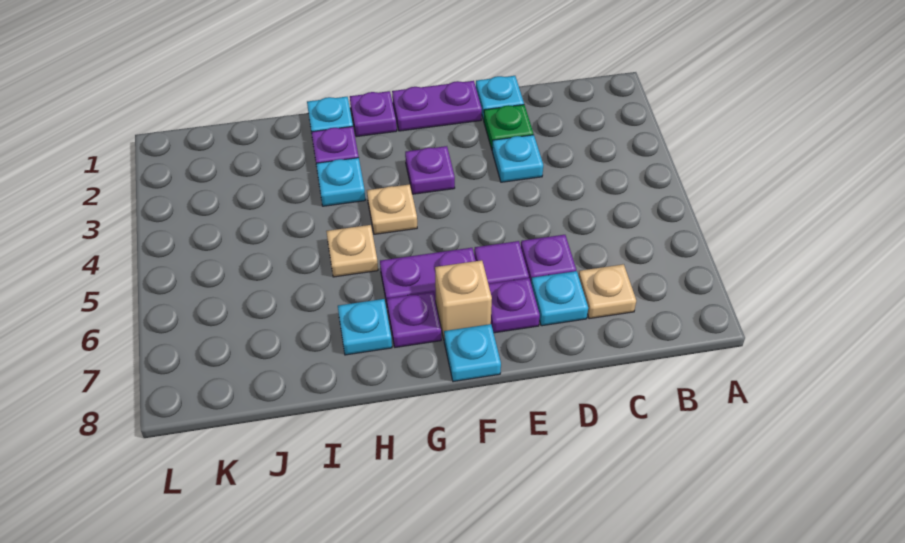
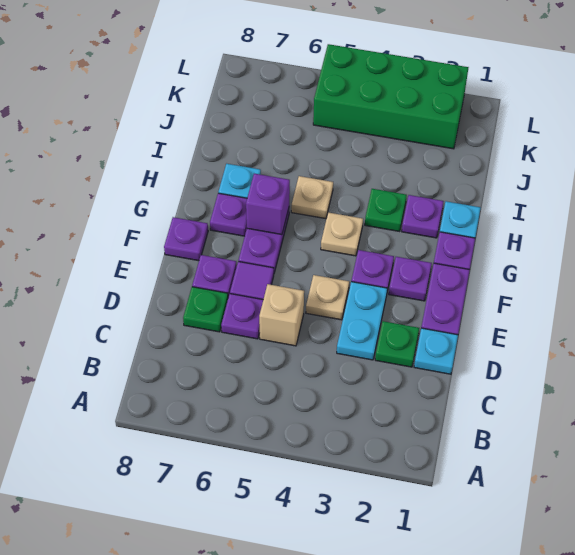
tan plate C7 level 1 -> tan plate E4 level 1
cyan plate D3 level 1 -> cyan plate D3:E3 level 1
cyan plate D7 level 1 -> green plate D7 level 1
none -> purple plate F2 level 1
tan brick F7 level 1 -> tan brick D5 level 1
cyan plate F8 level 1 -> purple plate F8 level 1
none -> purple brick G6 level 2
cyan plate H3 level 1 -> green plate H3 level 1
none -> green brick K2:L5 level 1

